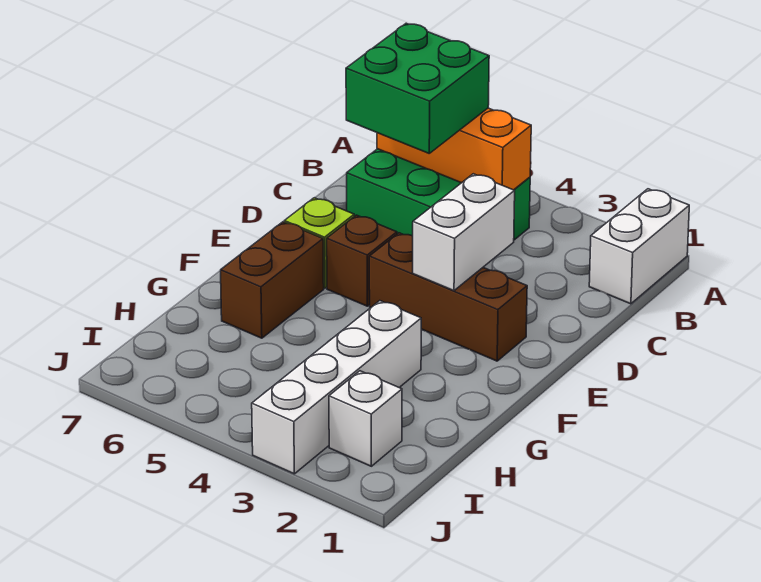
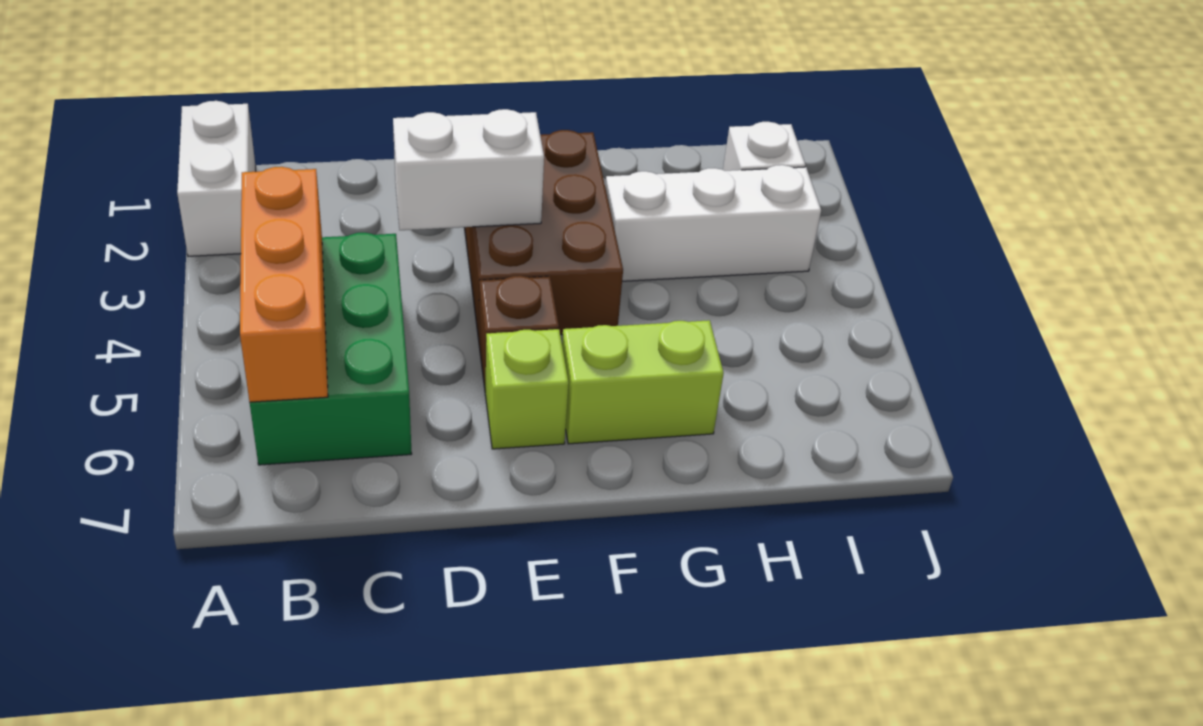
white brick A1:B1 level 1 -> white brick A1:A2 level 1
green brick B5:C6 level 3 -> none
brown brick E2:E4 level 1 -> brown brick E2:F4 level 1
brown brick F6:G6 level 1 -> lime brick F6:G6 level 1
white brick G3:J3 level 1 -> white brick G3:I3 level 1

